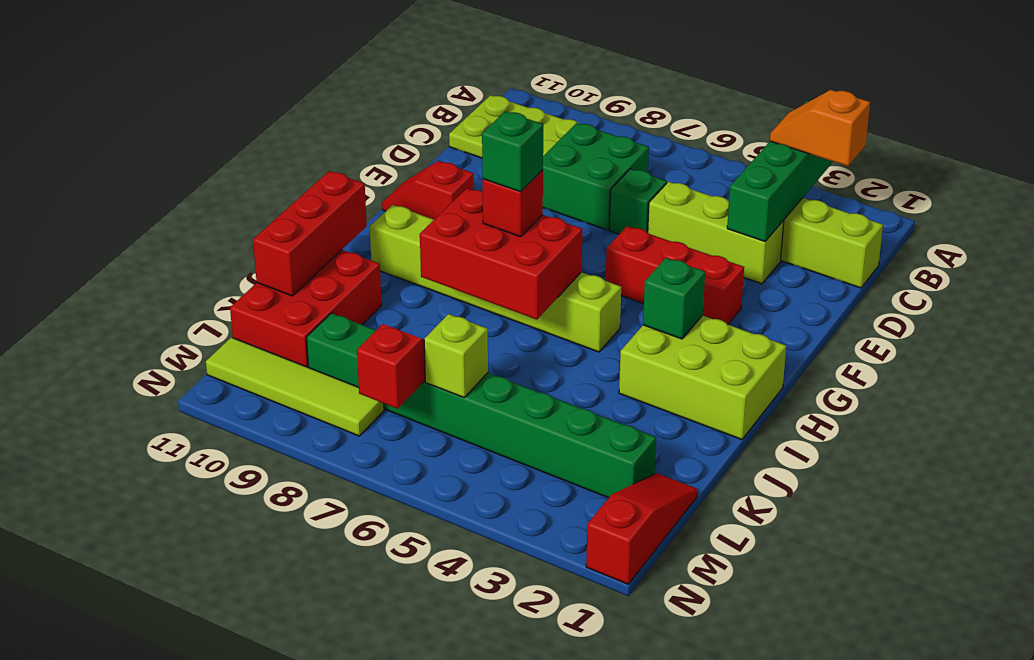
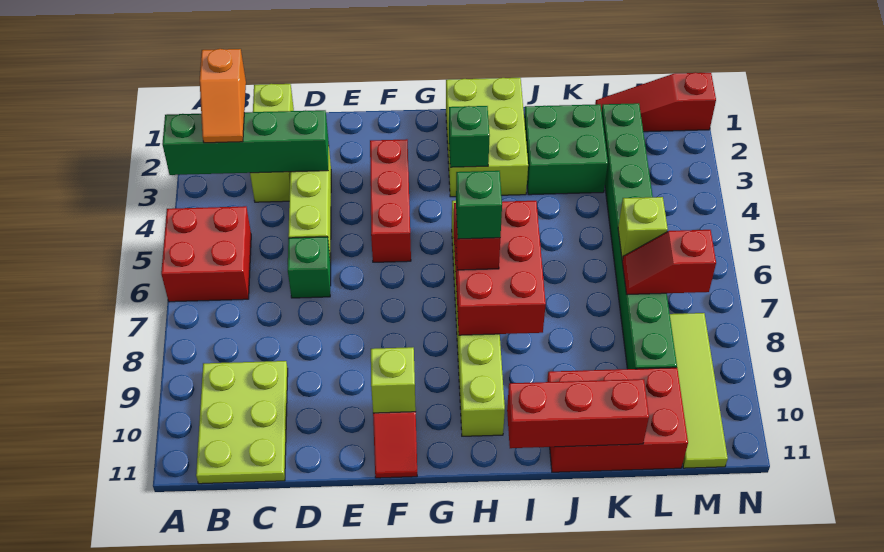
none -> red brick A5:B6 level 1
green brick C7:D8 level 1 -> green brick J2:K3 level 1
none -> lime brick F10 level 2

